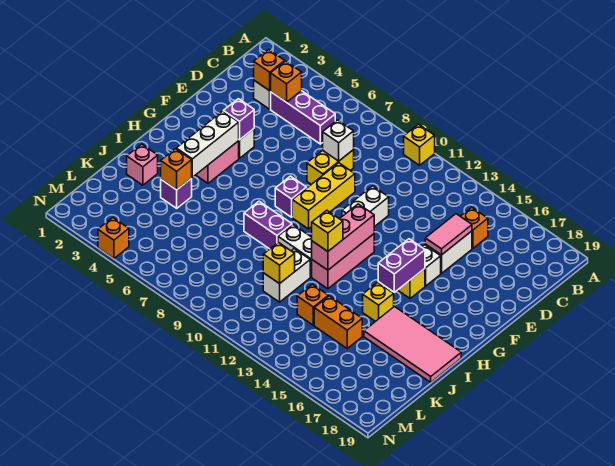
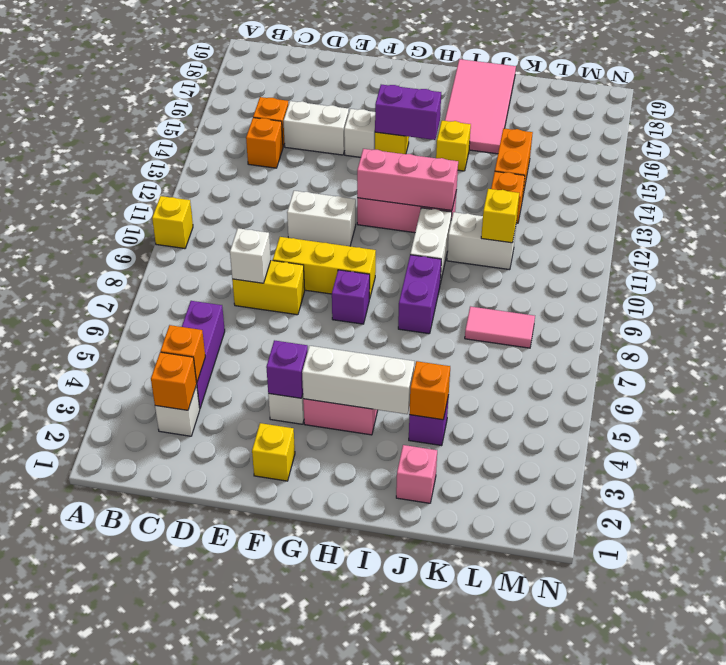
pink tile D15:E15 level 2 -> pink tile K8:L8 level 1
yellow brick I12 level 3 -> yellow brick F2 level 1
orange brick N4 level 1 -> orange brick C14 level 1

